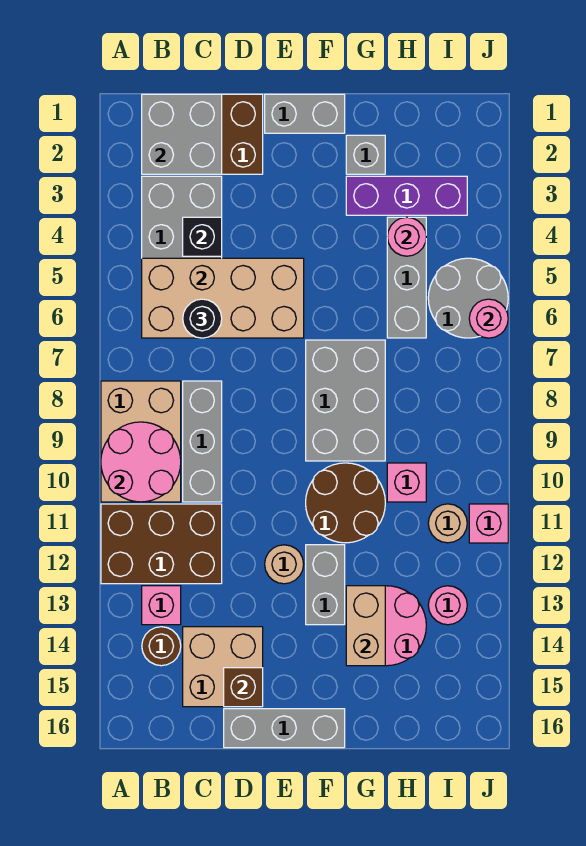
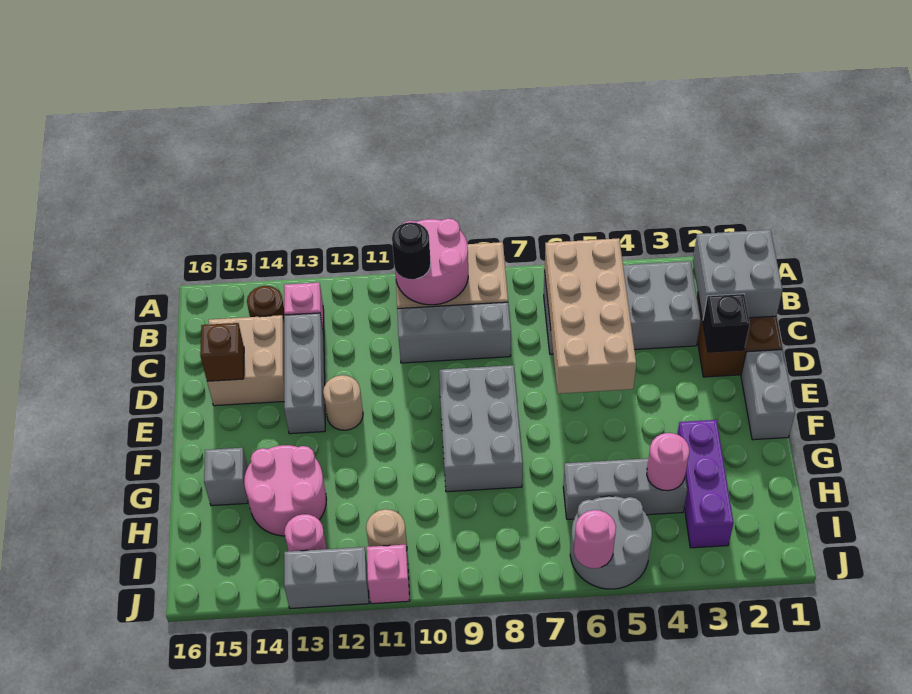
brown brick A11:C12 level 1 -> none
black brick C4 level 2 -> black brick D2 level 2
black round brick C6 level 3 -> black round brick B10 level 3
grey brick D16:F16 level 1 -> grey brick C13:E13 level 1
grey brick F7:G9 level 1 -> grey brick E8:G9 level 1
brown round brick F10:G11 level 1 -> none
grey brick F12:F13 level 1 -> grey brick J12:J13 level 1
grey brick G2 level 1 -> grey brick G15 level 1
tan brick G13:G14 level 2 -> none
pink brick H10 level 1 -> none

